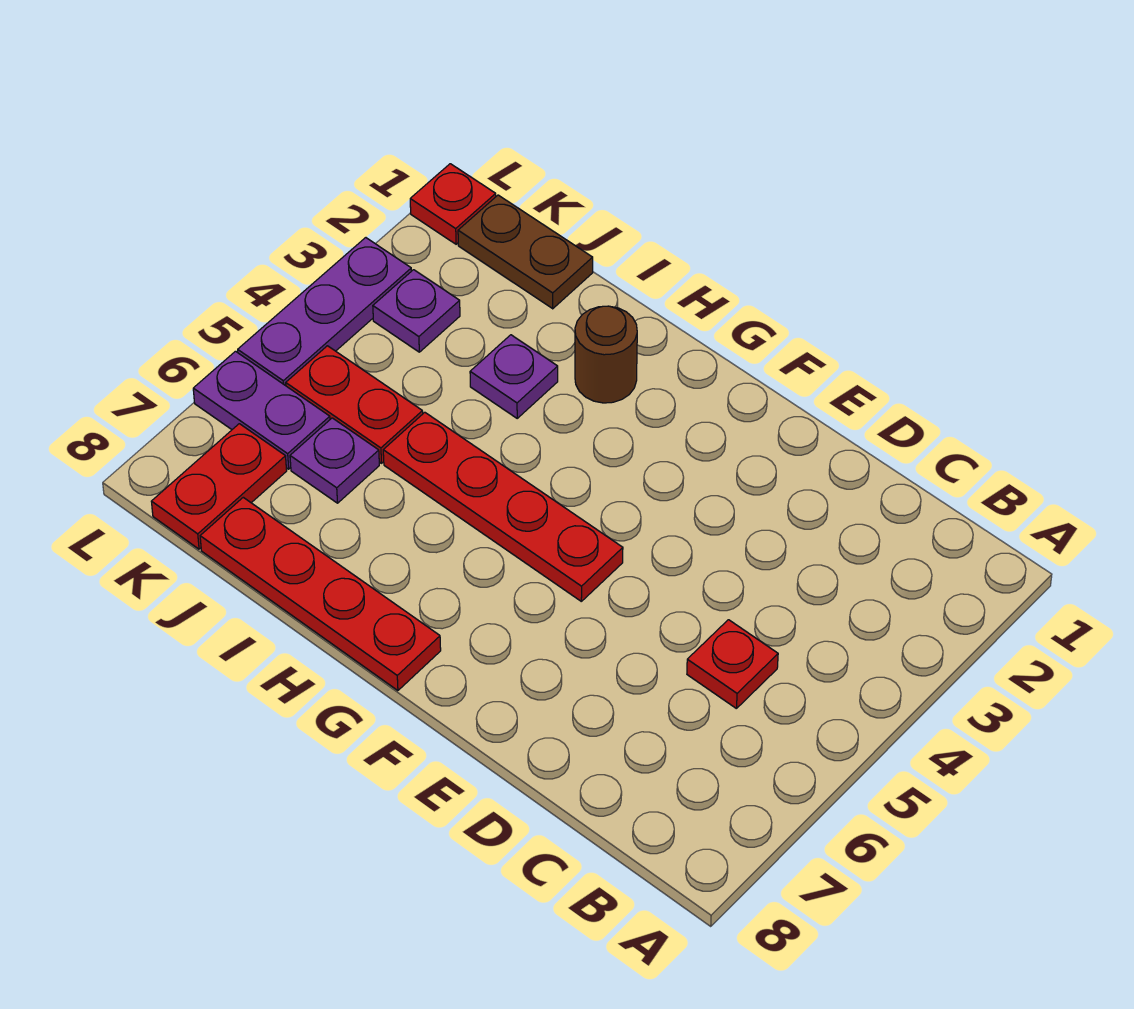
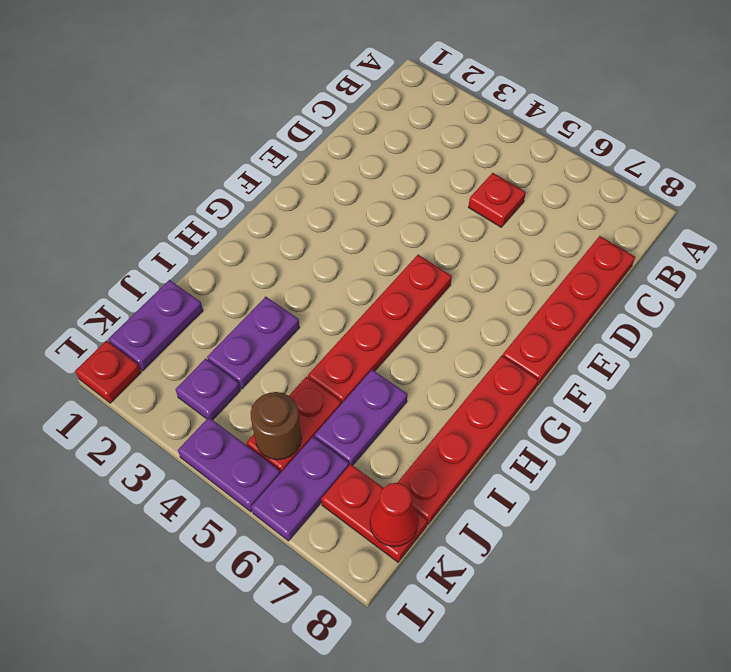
none -> red plate C8:F8 level 1
brown round brick H2 level 1 -> brown round brick K5 level 2
purple plate I3 level 1 -> purple plate I3:J3 level 1
brown plate J1:K1 level 1 -> purple plate J1:K1 level 1
purple plate J6 level 1 -> purple plate I6:J6 level 1
none -> red cone K8 level 2
purple plate L3:L5 level 1 -> purple plate L4:L5 level 1

